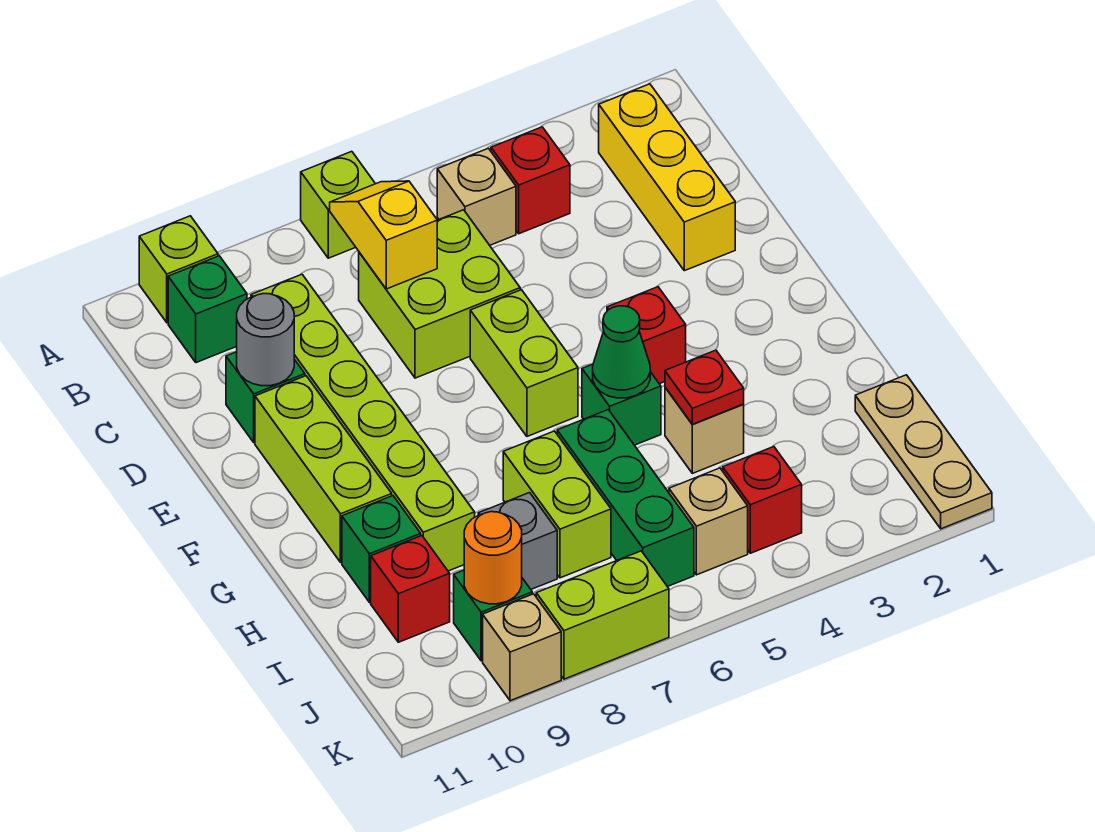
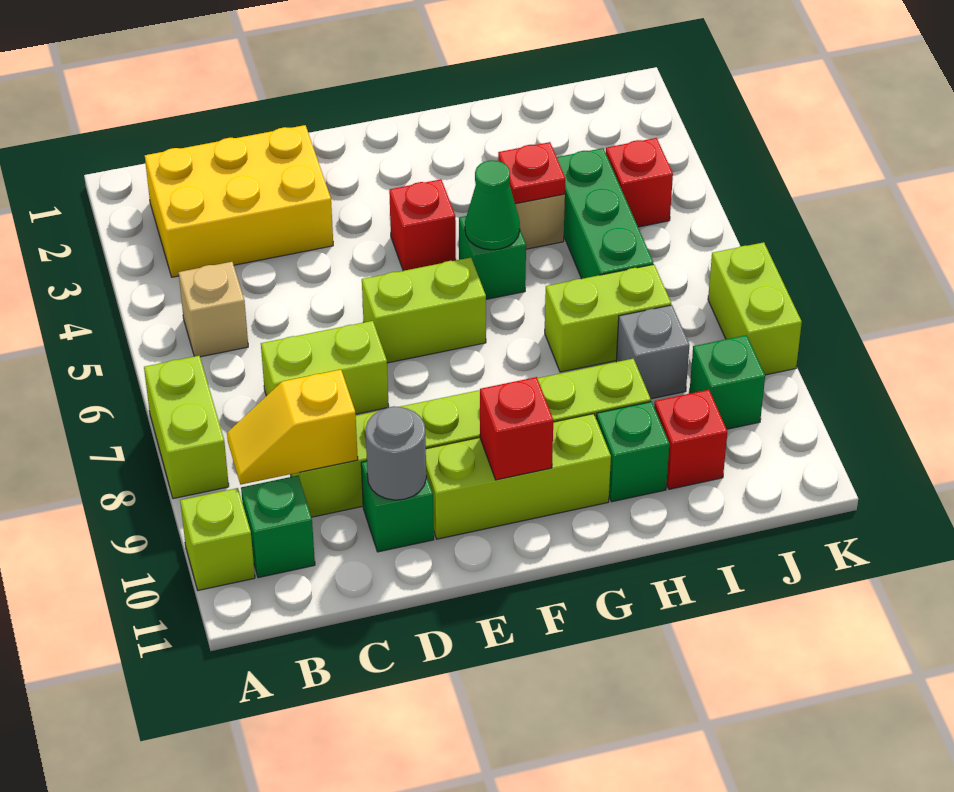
lime brick A7 level 1 -> lime brick A7:A8 level 1
yellow brick B2:D2 level 1 -> yellow brick B2:D3 level 1
red brick B4 level 1 -> red brick F10 level 2
yellow slope B7:C7 level 2 top C -> yellow slope B9:C9 level 2 top C
lime brick C6:D7 level 1 -> lime brick C7:D7 level 1
green brick H6:J6 level 1 -> green brick I4:I6 level 1
tan plate I1:K1 level 1 -> none
tan brick J5 level 1 -> none
orange round brick J9 level 2 -> none
tan brick K9 level 1 -> none

